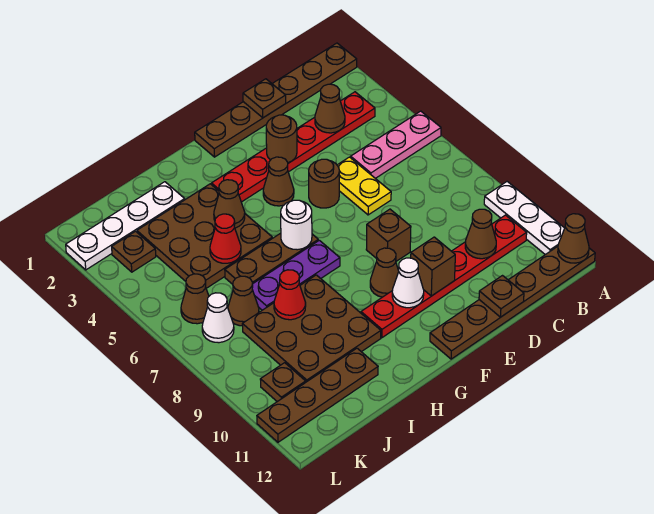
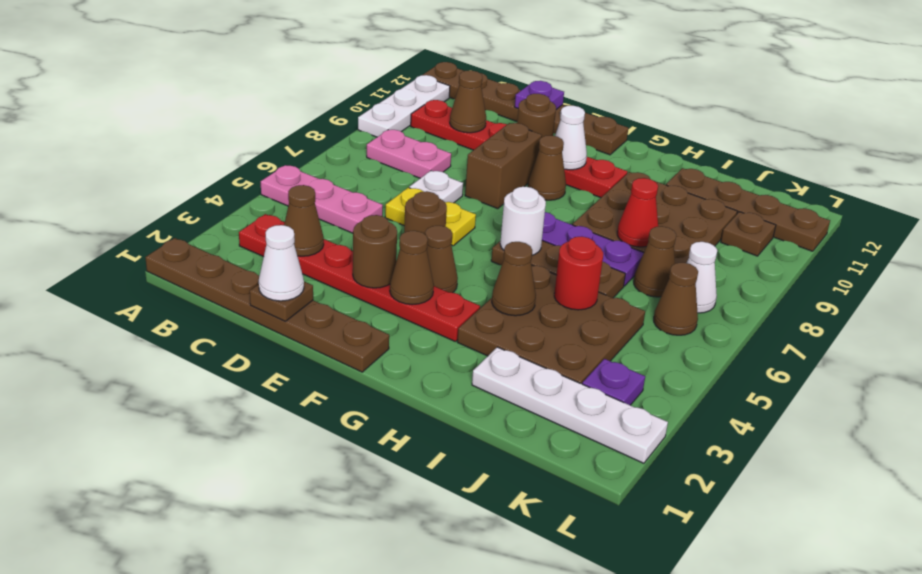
brown cone A12 level 2 -> brown cone F3 level 2
none -> pink plate B8:C8 level 1
none -> white cone D1 level 3
yellow plate D5:D6 level 1 -> yellow plate D6:E6 level 1
none -> white plate D7 level 1
brown plate D12 level 2 -> purple plate D12 level 2
brown brick E8 level 1 -> brown brick E8:E9 level 1
brown brick E10 level 2 -> brown round brick E10 level 2
red cone I5 level 2 -> red round brick I5 level 2
brown plate K3 level 1 -> purple plate K3 level 1

